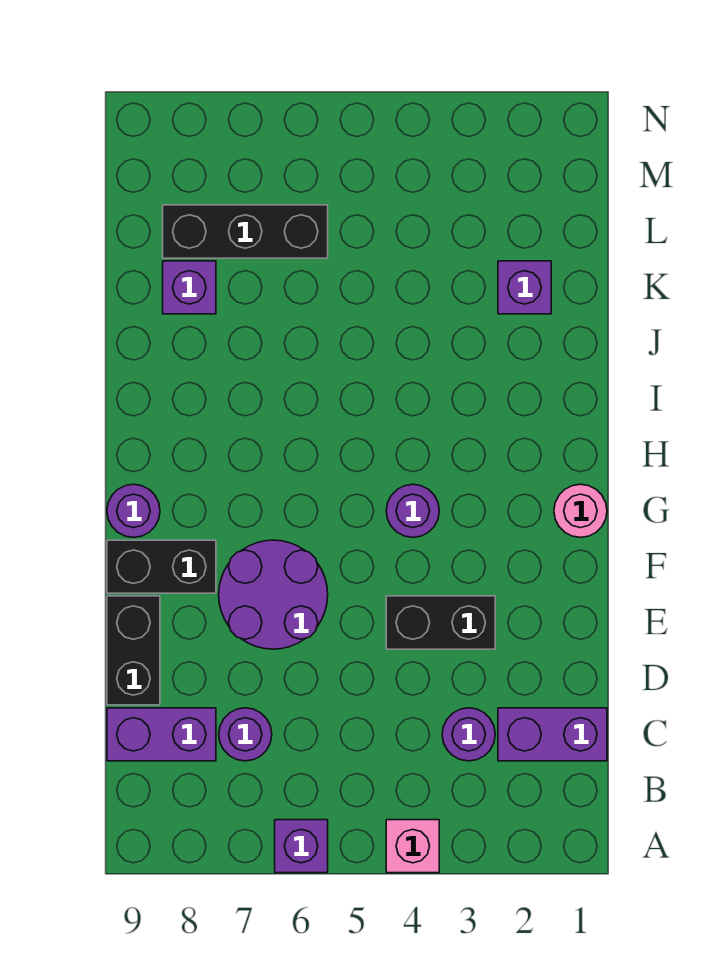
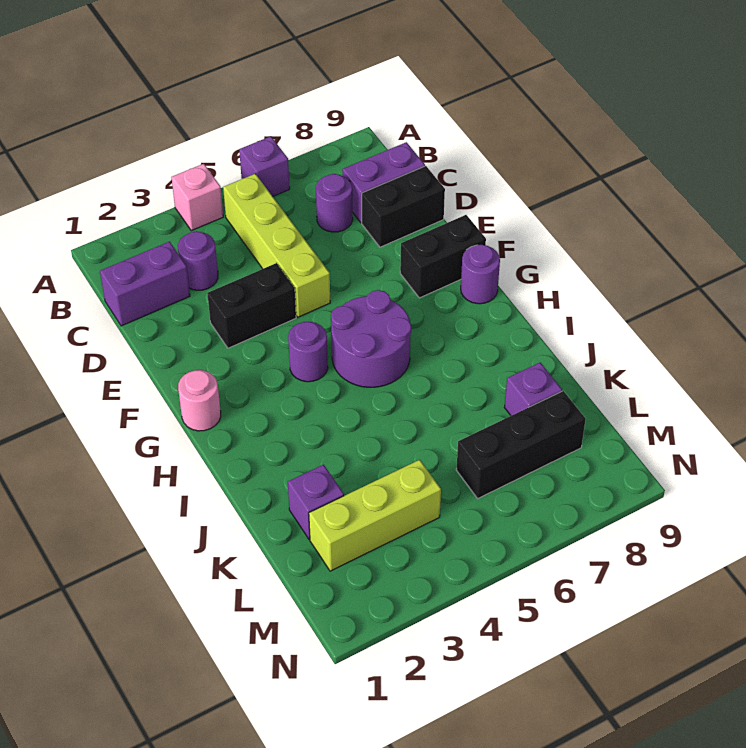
none -> lime brick B5:E5 level 1
black brick D9:E9 level 1 -> black brick D8:D9 level 1
purple round brick E6:F7 level 1 -> purple round brick G5:H6 level 1
none -> lime brick L2:L4 level 1

